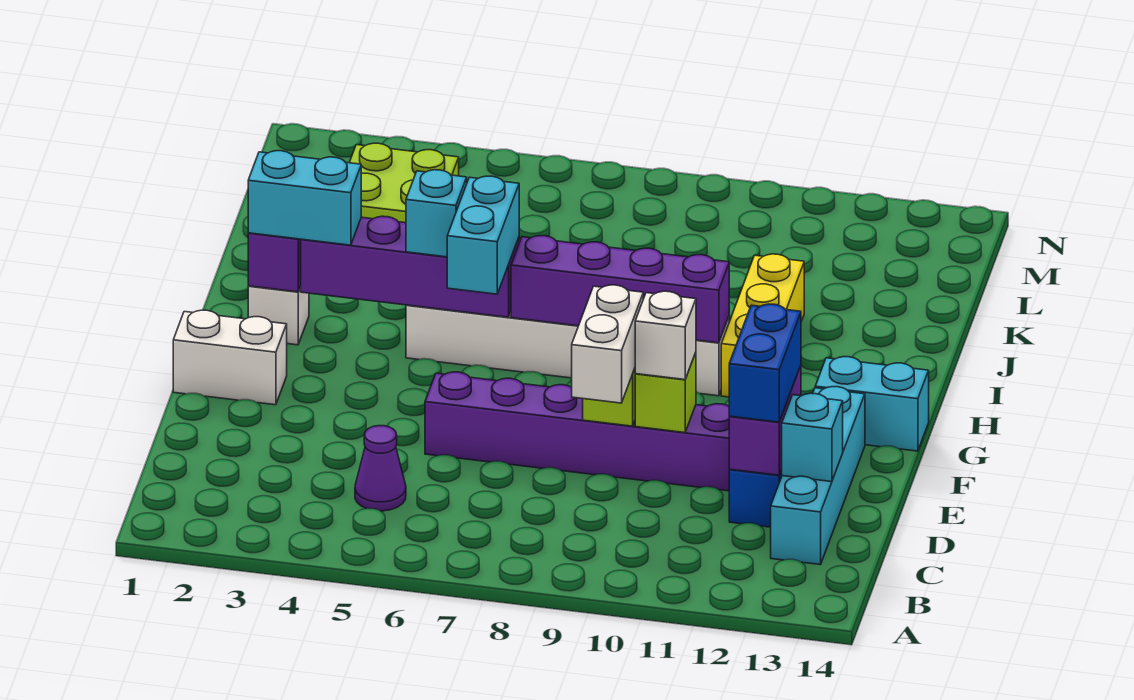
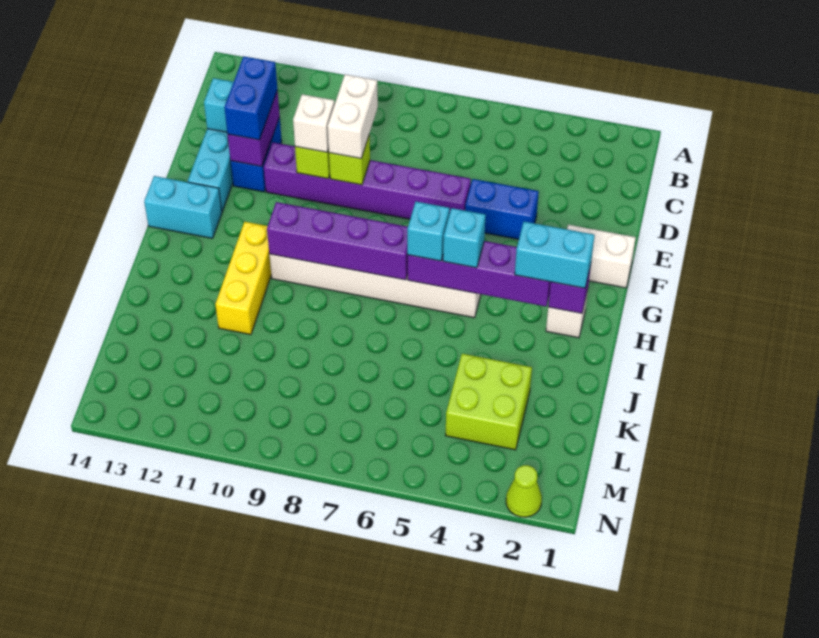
purple cone C5 level 1 -> none
none -> blue brick E4:E5 level 1
cyan brick G6:H6 level 3 -> cyan brick H6 level 3
none -> lime cone N2 level 1

